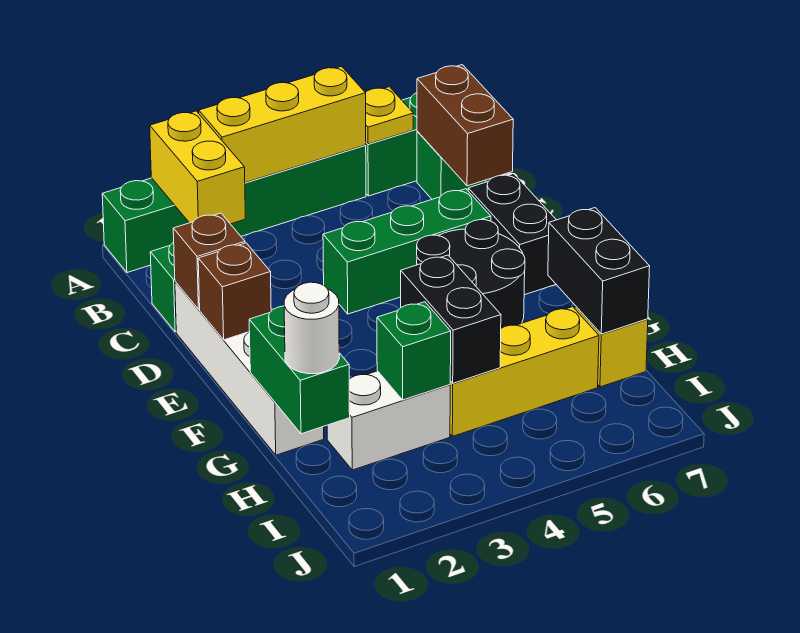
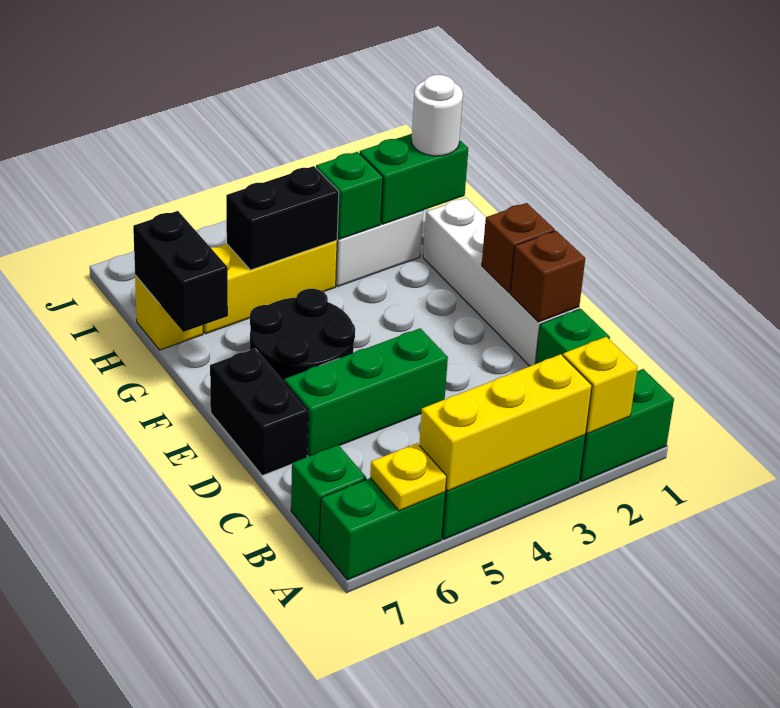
yellow brick A2:B2 level 2 -> yellow brick A2 level 2
brown brick B7:C7 level 2 -> none
green brick G1:H1 level 2 -> green brick H1:H2 level 2
black brick G4:H4 level 2 -> black brick H4:H5 level 2

